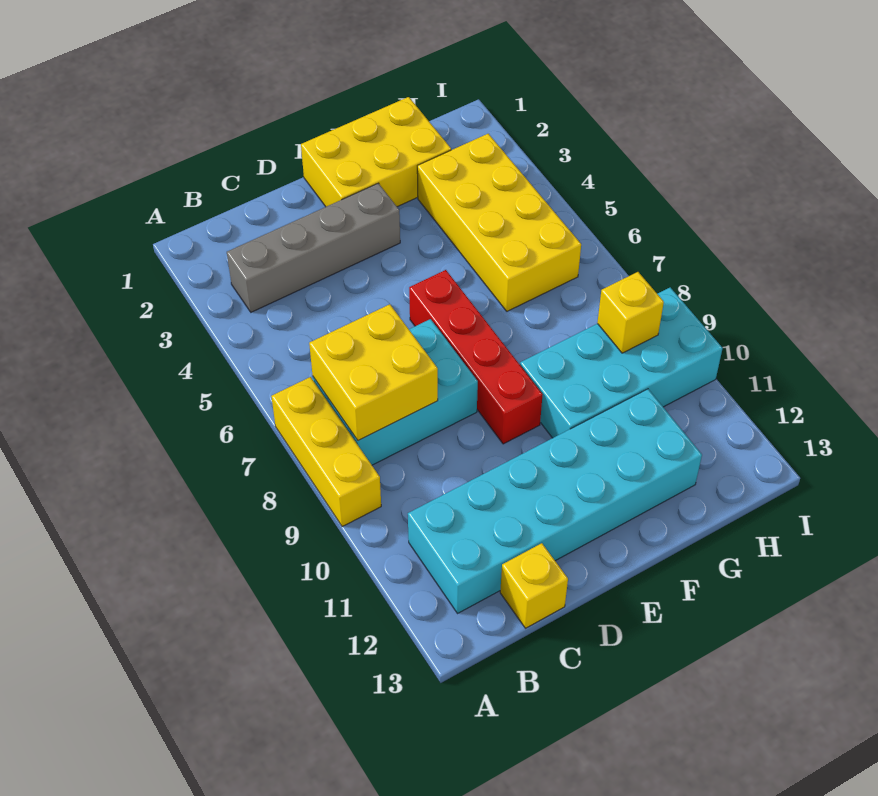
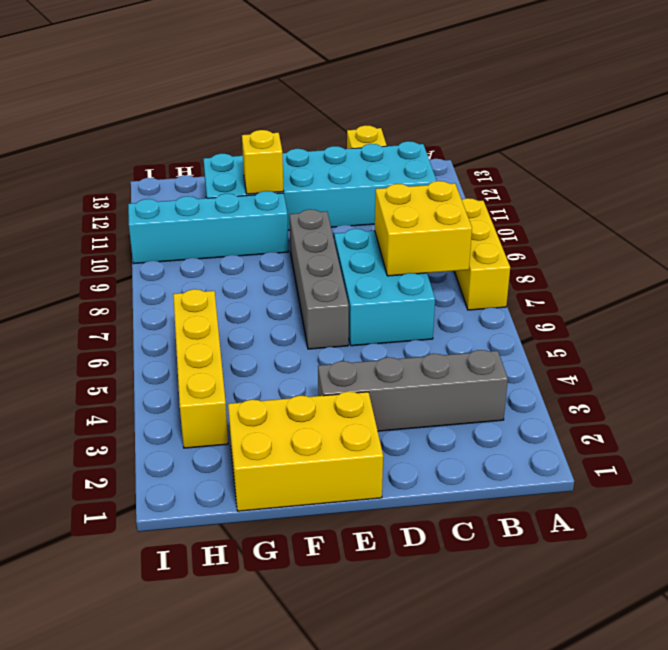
cyan brick B7:D8 level 1 -> cyan brick C6:D8 level 1
red brick E6:E9 level 1 -> grey brick E6:E9 level 1
cyan brick F9:I10 level 1 -> cyan brick F10:I10 level 1
yellow brick G3:H6 level 1 -> yellow brick H3:H6 level 1
yellow brick H9 level 2 -> yellow brick F11 level 2

